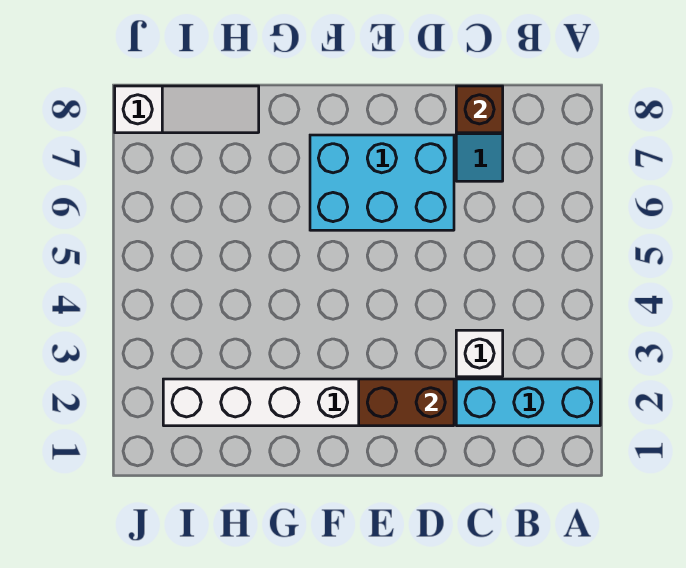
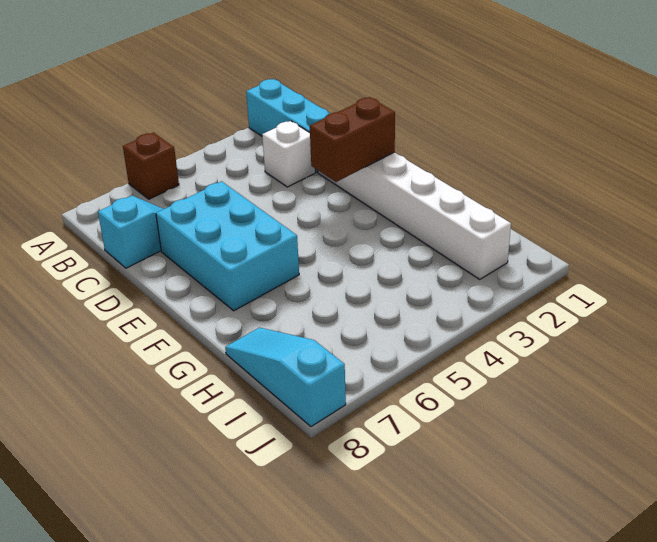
brown brick C8 level 2 -> brown brick A6 level 1
brown brick D2:E2 level 2 -> brown brick E2:E3 level 2
white slope H8:J8 level 1 top J -> cyan slope H8:J8 level 1 top J

